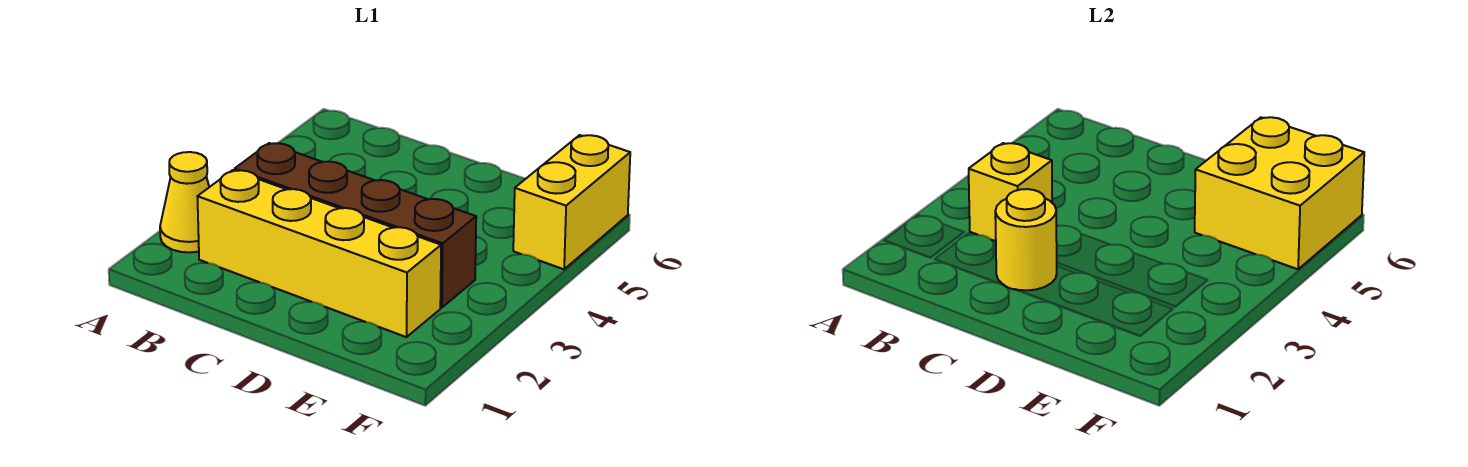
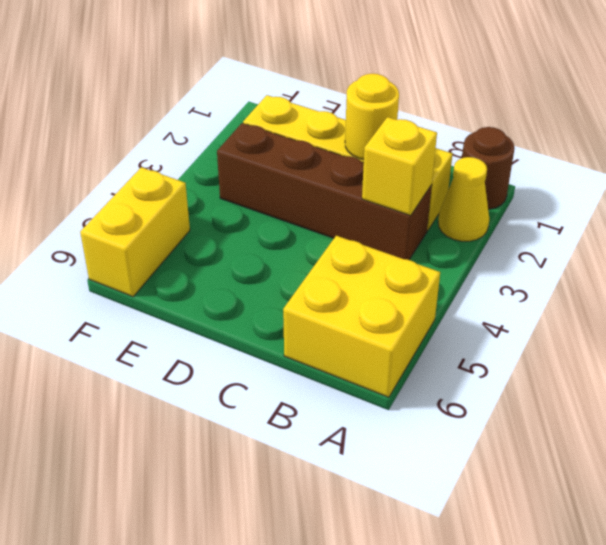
none -> brown round brick A1 level 1
yellow brick E5:F6 level 2 -> yellow brick A5:B6 level 1

